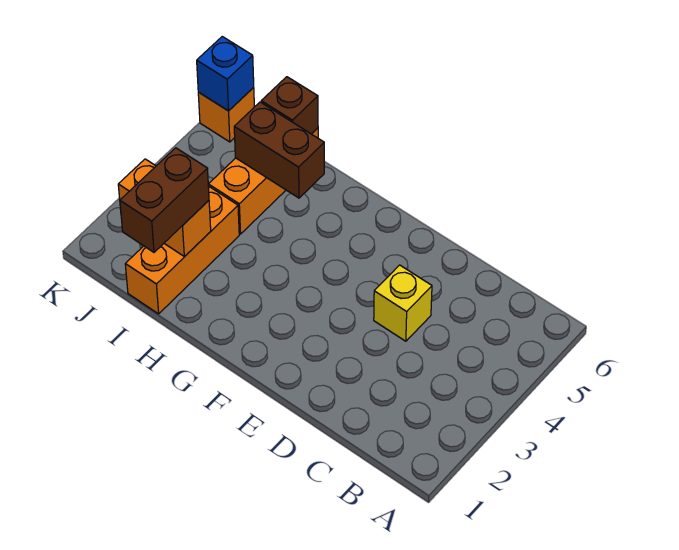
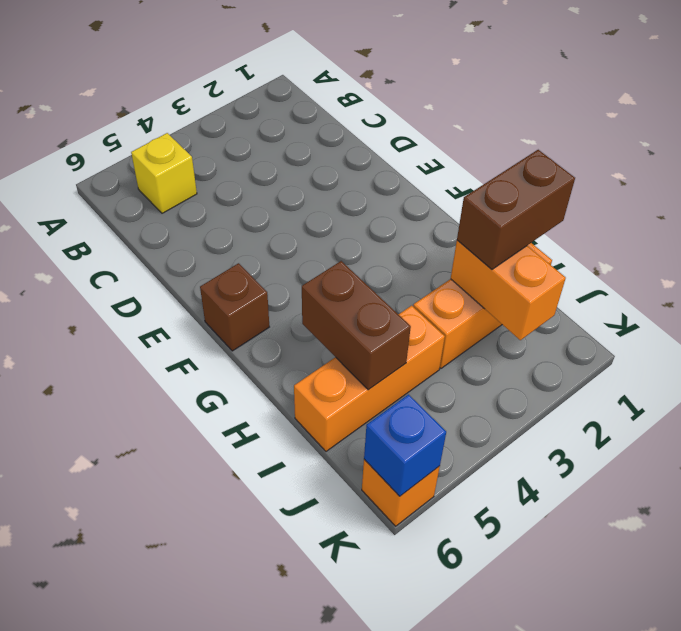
yellow brick D4 level 1 -> yellow brick B5 level 1
brown brick I6 level 2 -> brown brick F6 level 1

